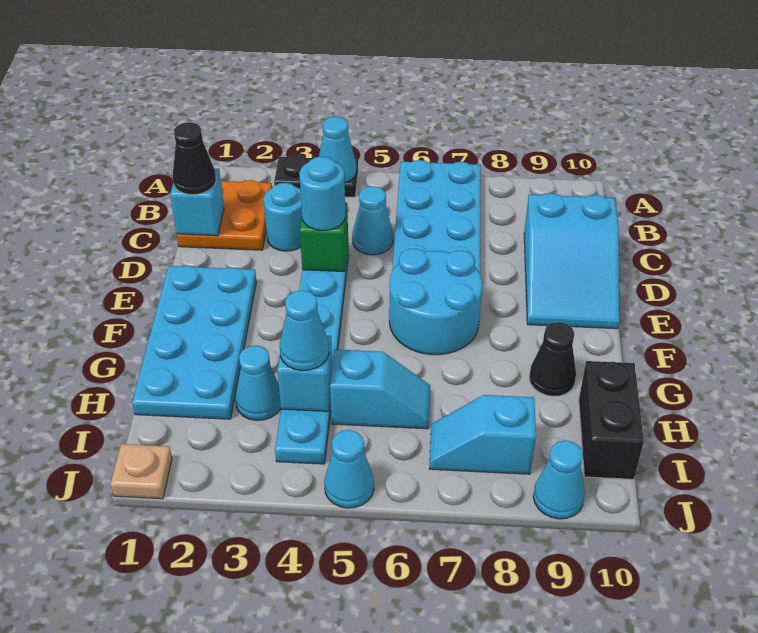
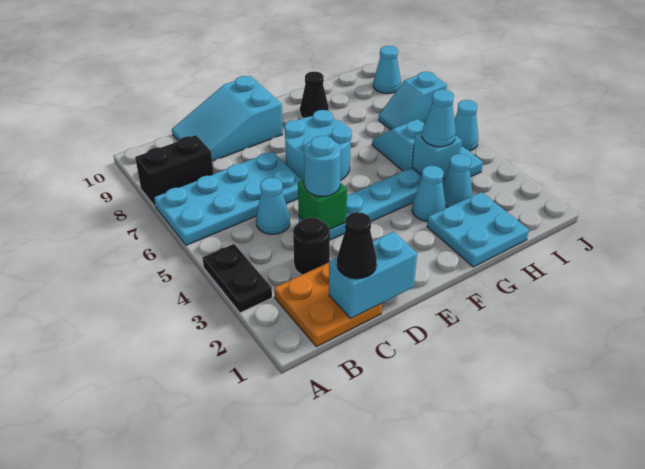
cyan cone A4 level 2 -> cyan cone G3 level 1
cyan brick C1 level 2 -> cyan brick C1:D1 level 2
cyan round brick C3 level 1 -> black round brick C3 level 1
cyan slope C9:E10 level 1 top C -> cyan slope C9:E10 level 1 top E
cyan plate E1:H2 level 1 -> cyan plate G1:H2 level 1
black brick H10:I10 level 1 -> black brick A8:B8 level 1
cyan slope I7:I8 level 1 top 8 -> cyan slope I7:J7 level 1 top J
tan plate J1 level 1 -> none

